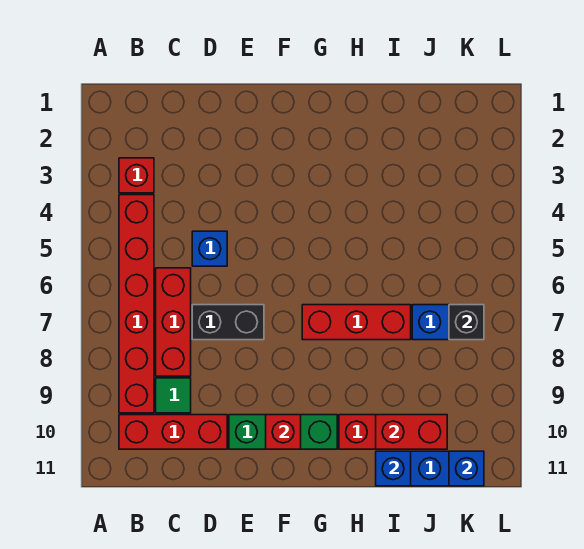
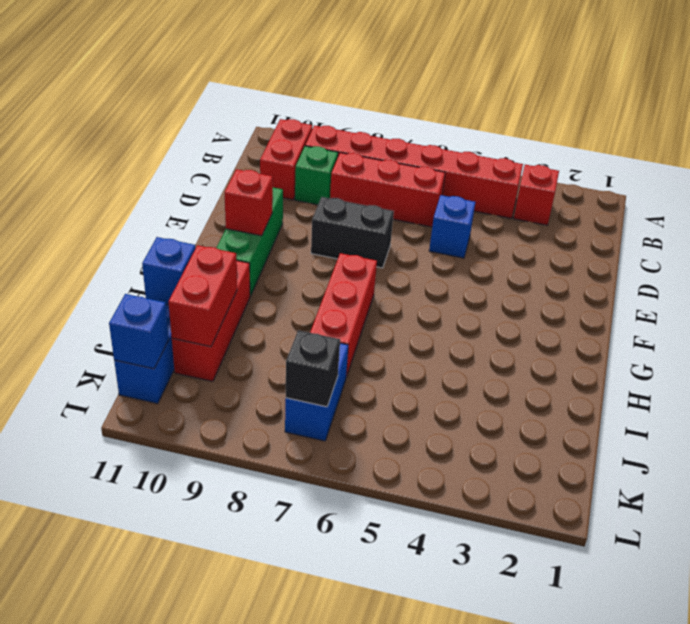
red brick B10:D10 level 1 -> red brick B10:C10 level 1
green tile C9 level 1 -> green brick C9 level 1
black brick D7:E7 level 1 -> black brick E7:E8 level 1

